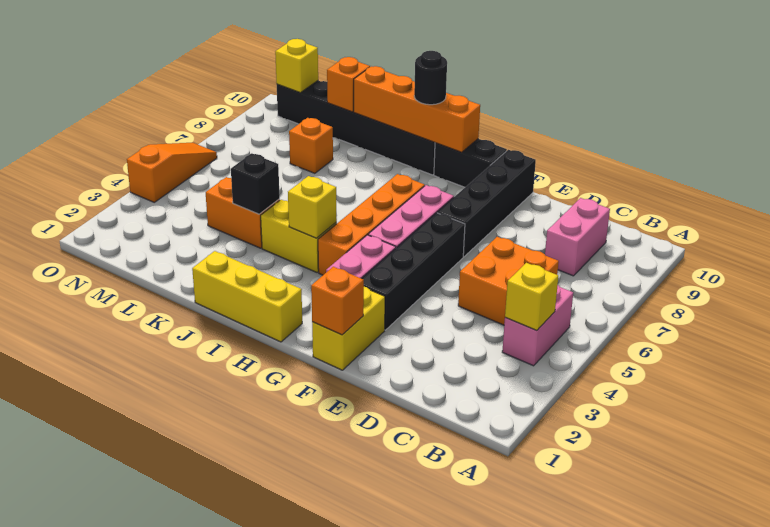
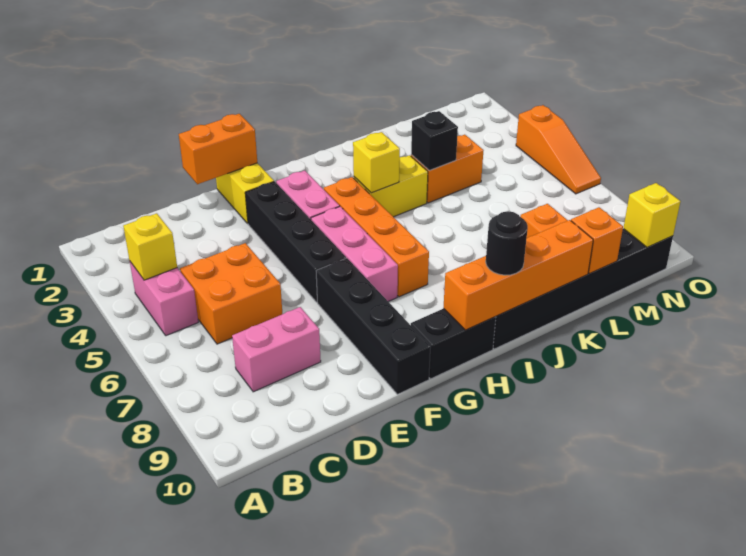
pink brick C8:C9 level 1 -> pink brick C8:D8 level 1
orange brick F1 level 2 -> orange brick E1:F1 level 2
yellow brick H1:J1 level 1 -> none

